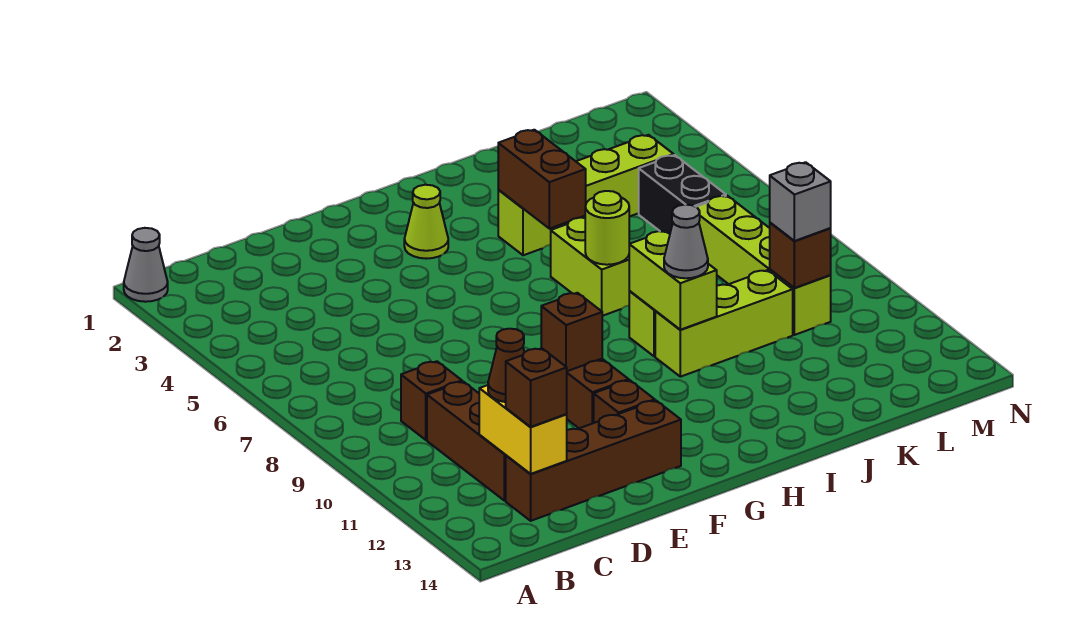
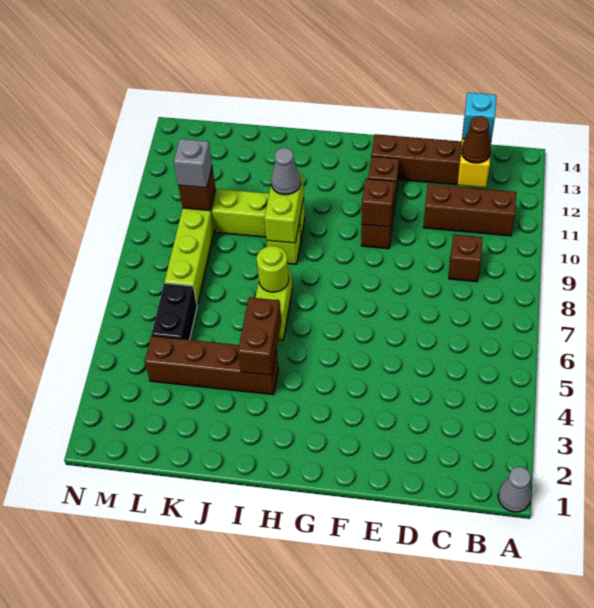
brown brick C10:C12 level 1 -> brown brick B11:D11 level 1
brown brick C13 level 3 -> cyan brick C13 level 3
lime cone G3 level 1 -> none
lime brick I4:L4 level 1 -> brown brick I4:L4 level 1

